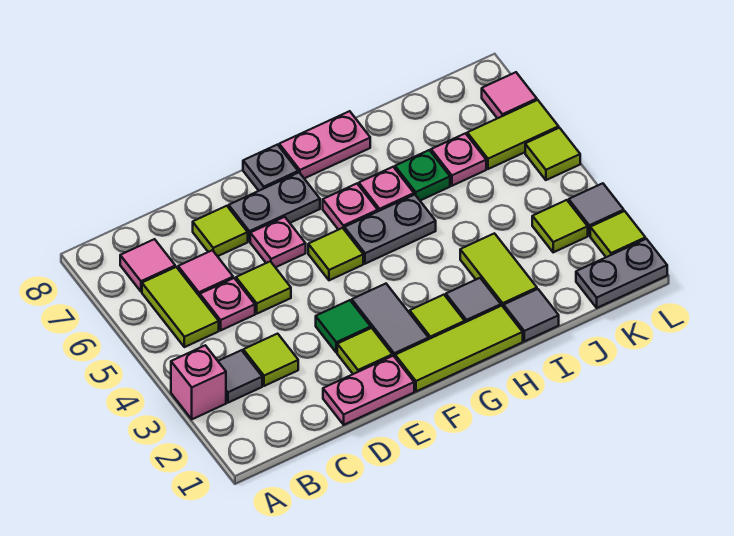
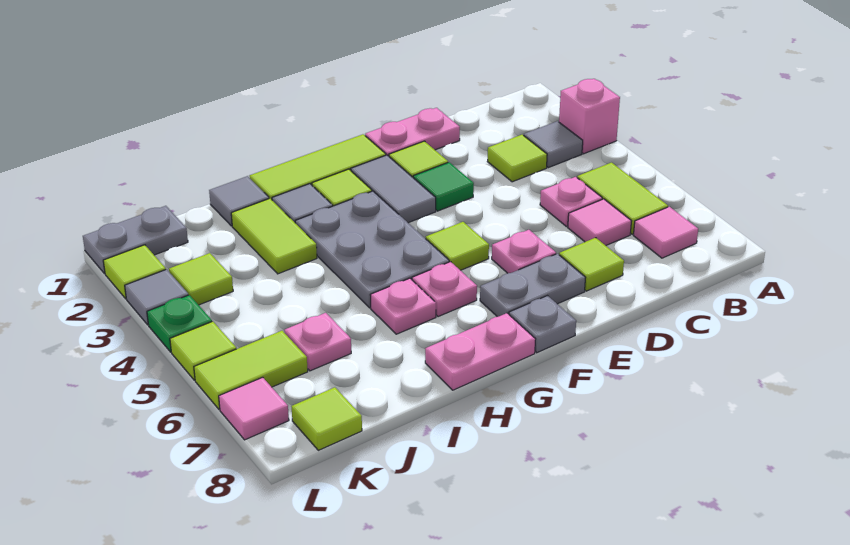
lime tile D5 level 1 -> lime tile K8 level 1
grey plate G5:H5 level 1 -> grey plate G3:H5 level 1
green plate I6 level 1 -> green plate L4 level 1

